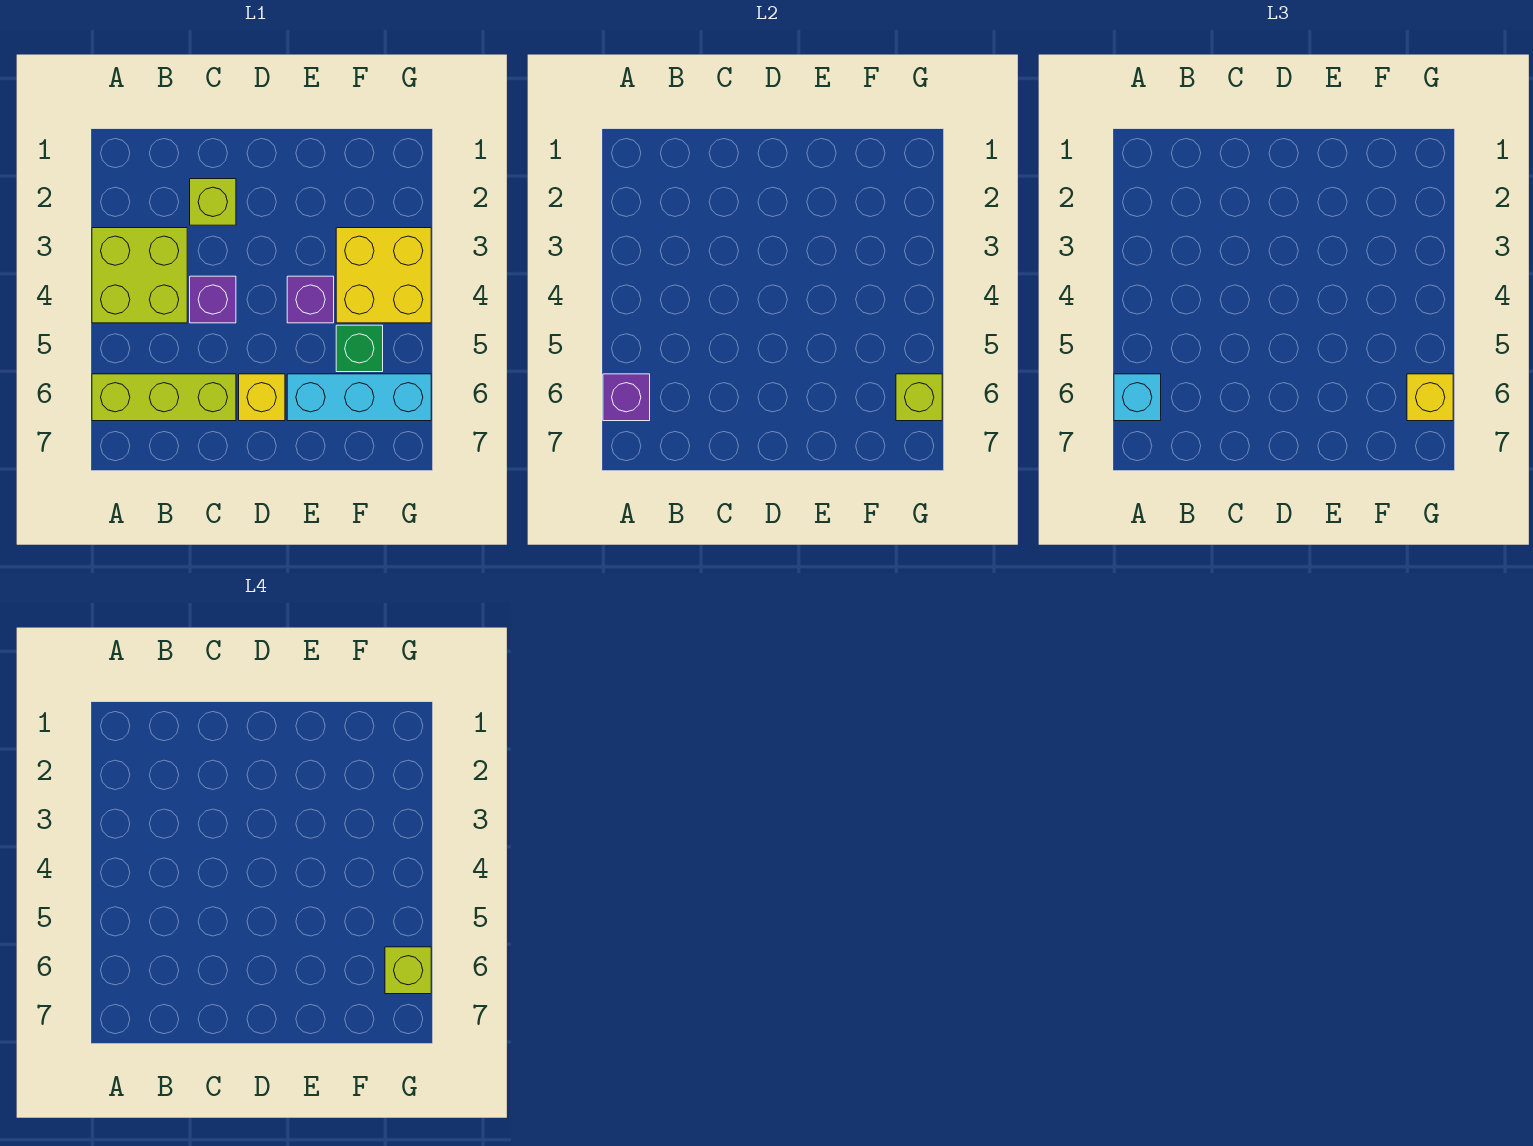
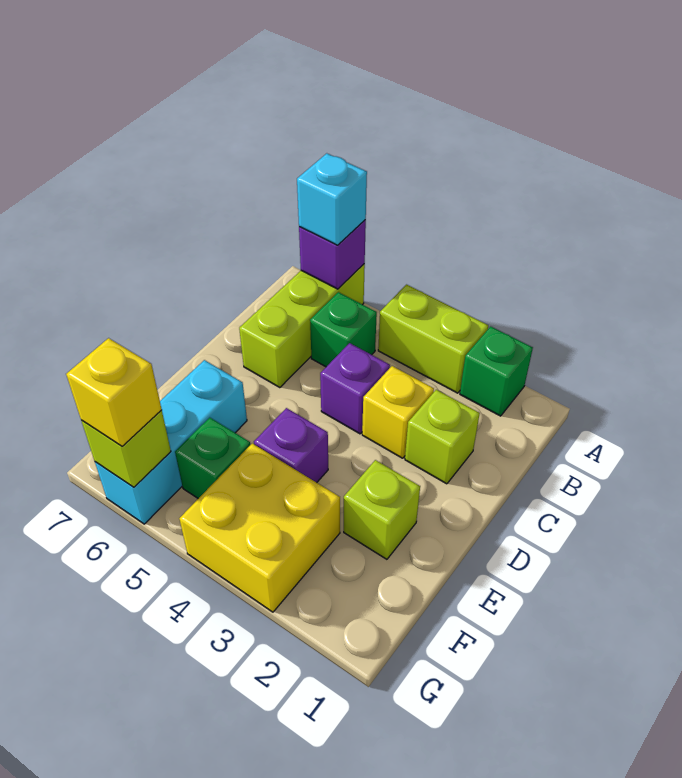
none -> green brick A2 level 1
lime brick A3:B4 level 1 -> lime brick A3:A4 level 1
none -> green brick B5 level 1
yellow brick D6 level 1 -> yellow brick C3 level 1
lime brick G6 level 4 -> lime brick E2 level 1

